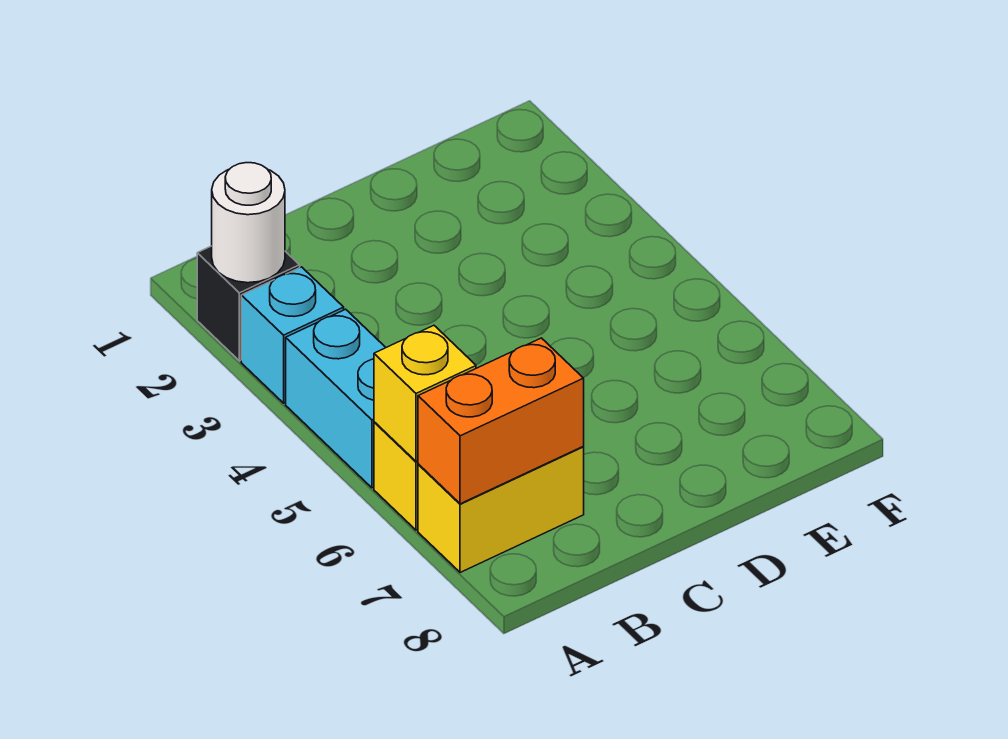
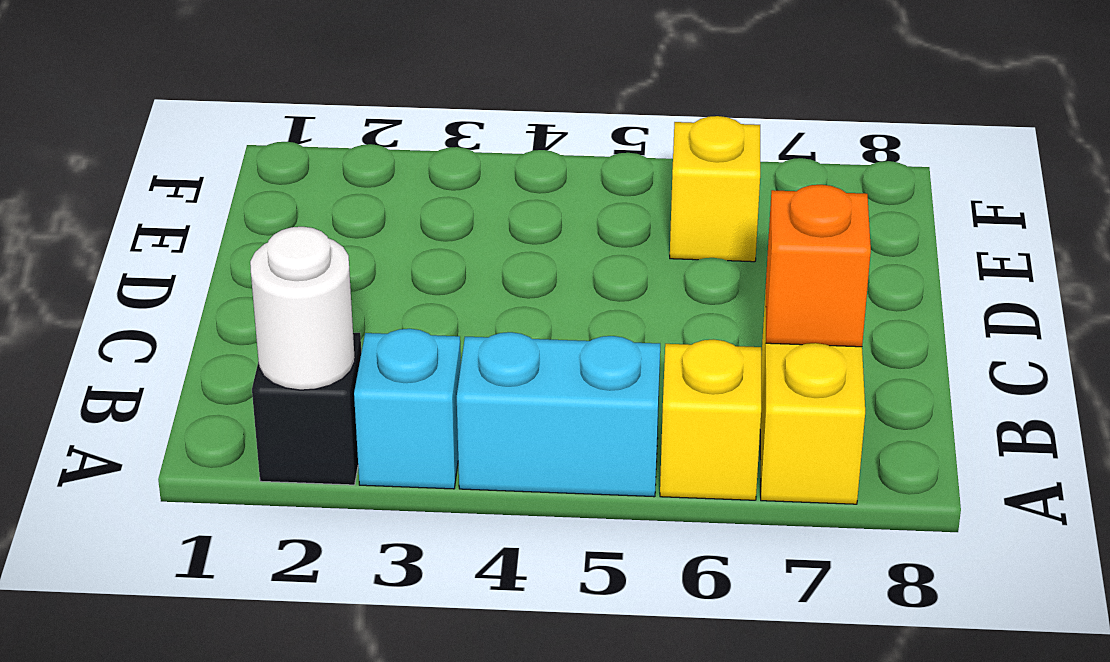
yellow brick A6 level 2 -> yellow brick E6 level 1
orange brick A7:B7 level 2 -> orange brick B7 level 2

